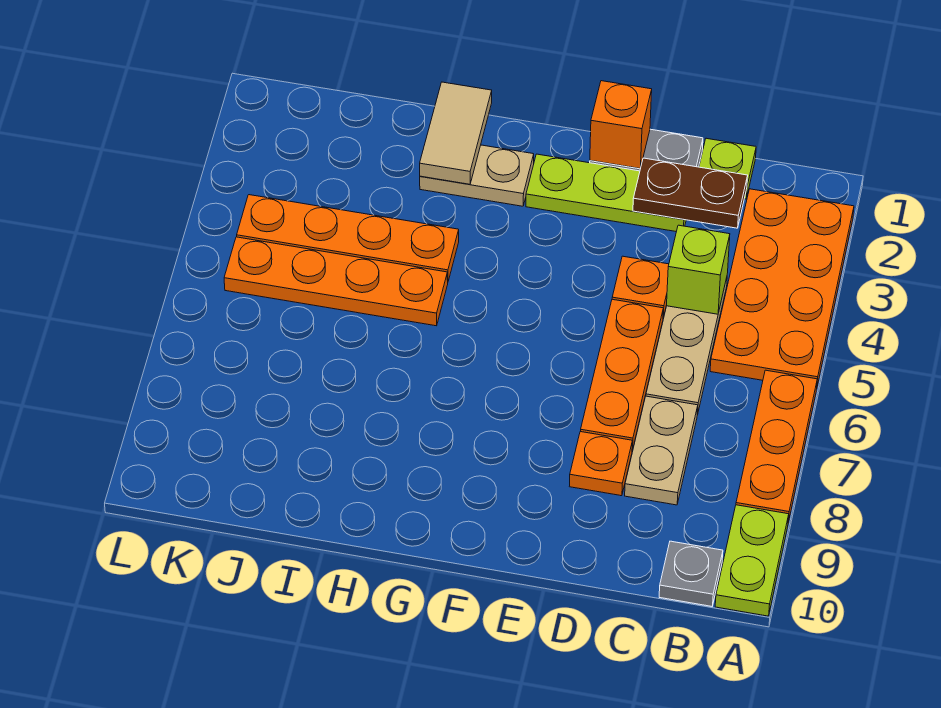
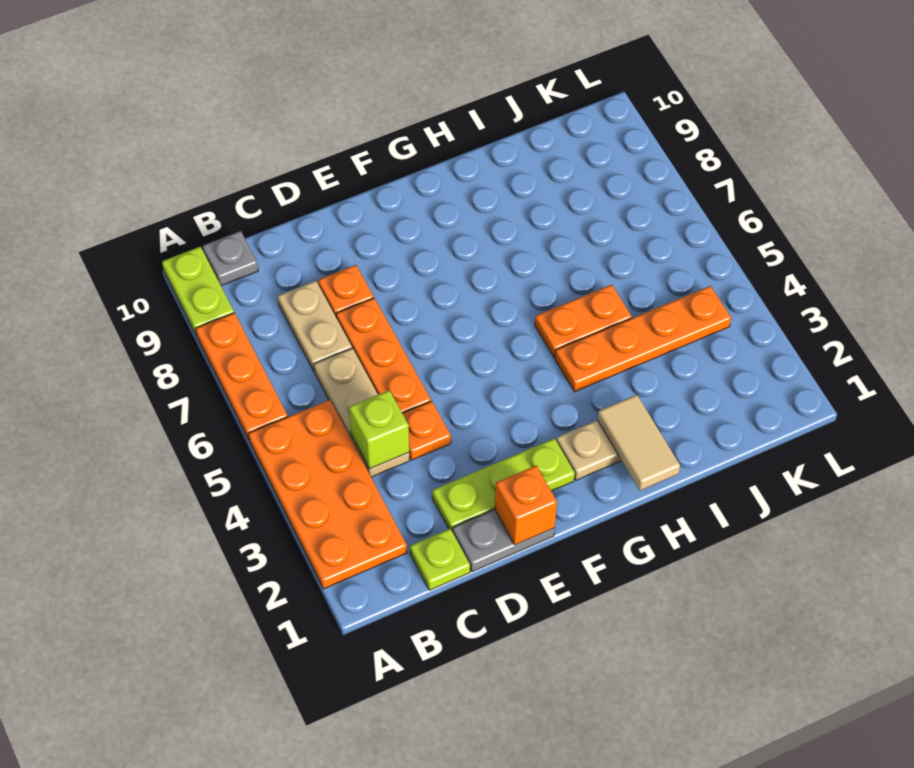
brown plate C2:D2 level 2 -> none
orange plate H5:K5 level 1 -> orange plate H5:I5 level 1

